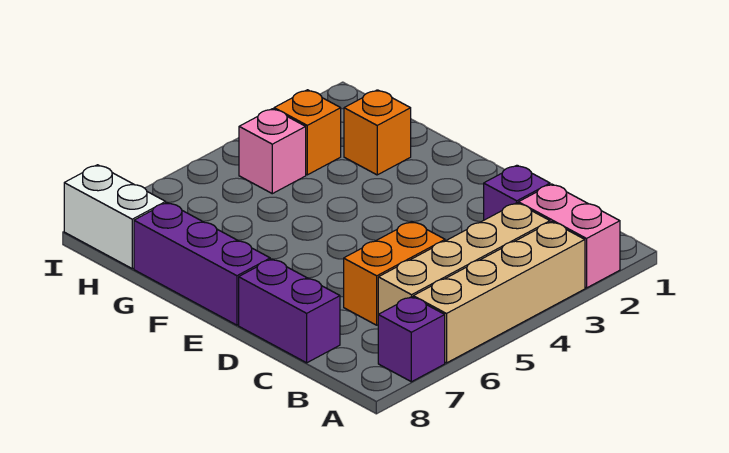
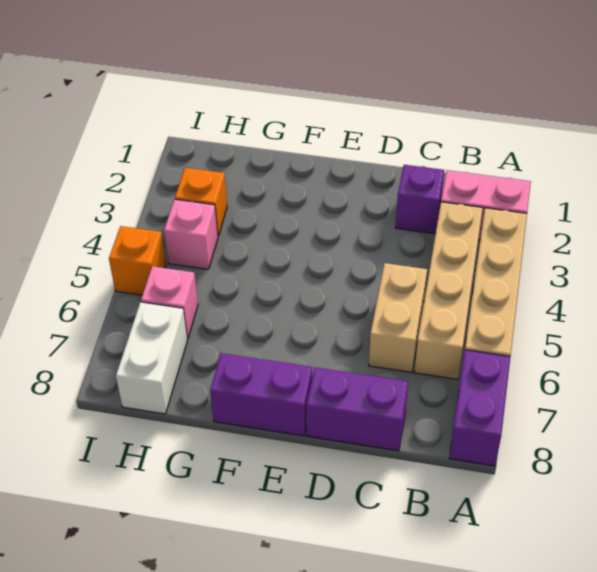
purple brick A7 level 1 -> purple brick A7:A8 level 1
orange brick C5:C6 level 1 -> tan brick C5:C6 level 1
purple brick E8:G8 level 1 -> purple brick E8:F8 level 1
orange brick G2 level 1 -> orange brick I5 level 1
none -> pink brick H6 level 1
white brick H8:I8 level 1 -> white brick H7:H8 level 1

